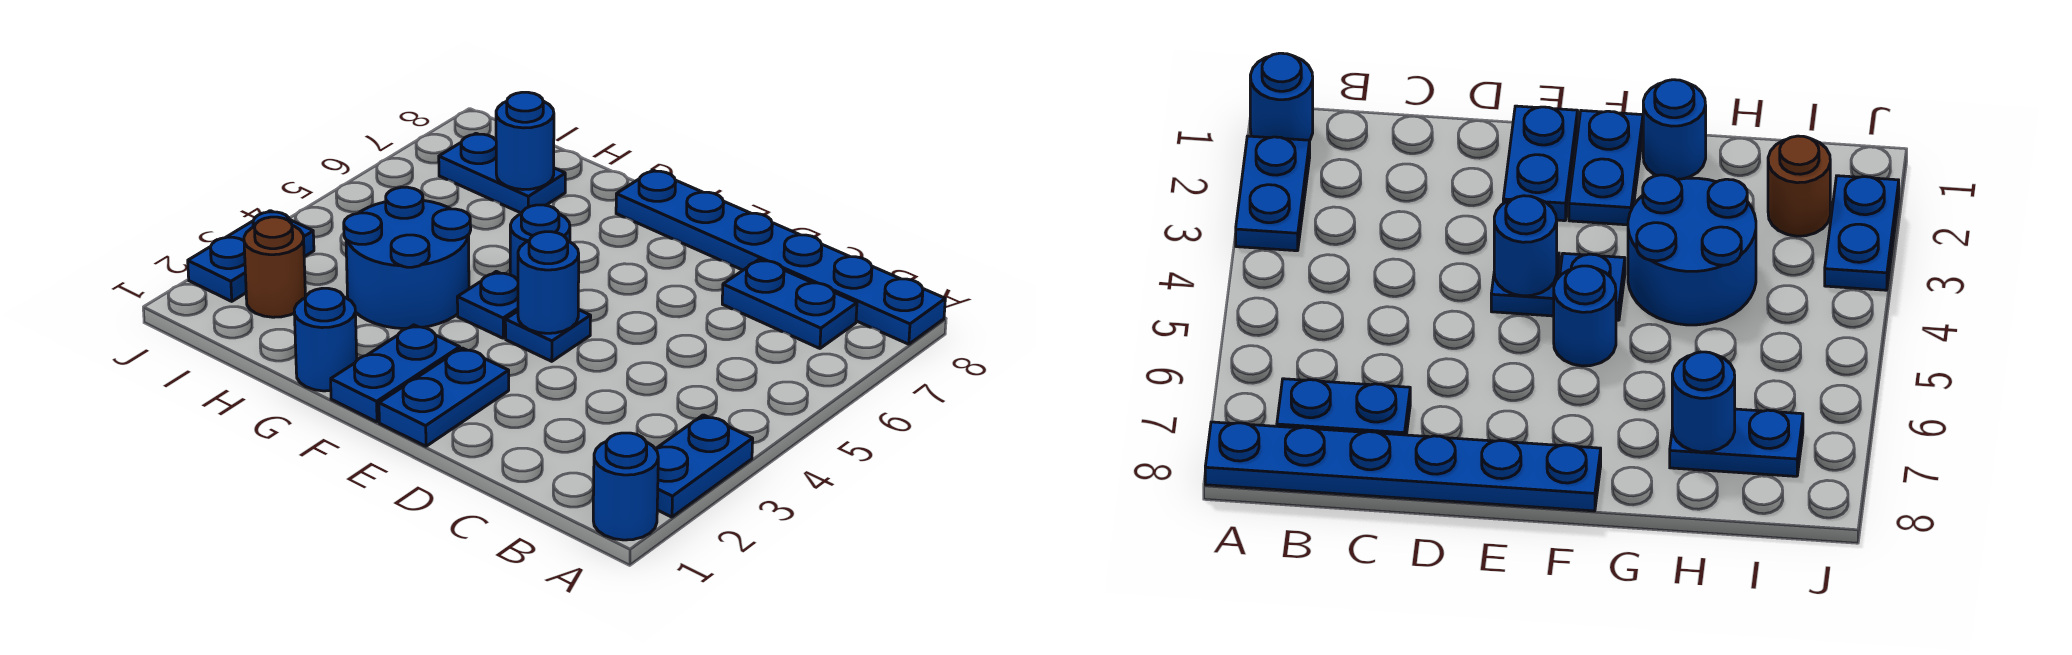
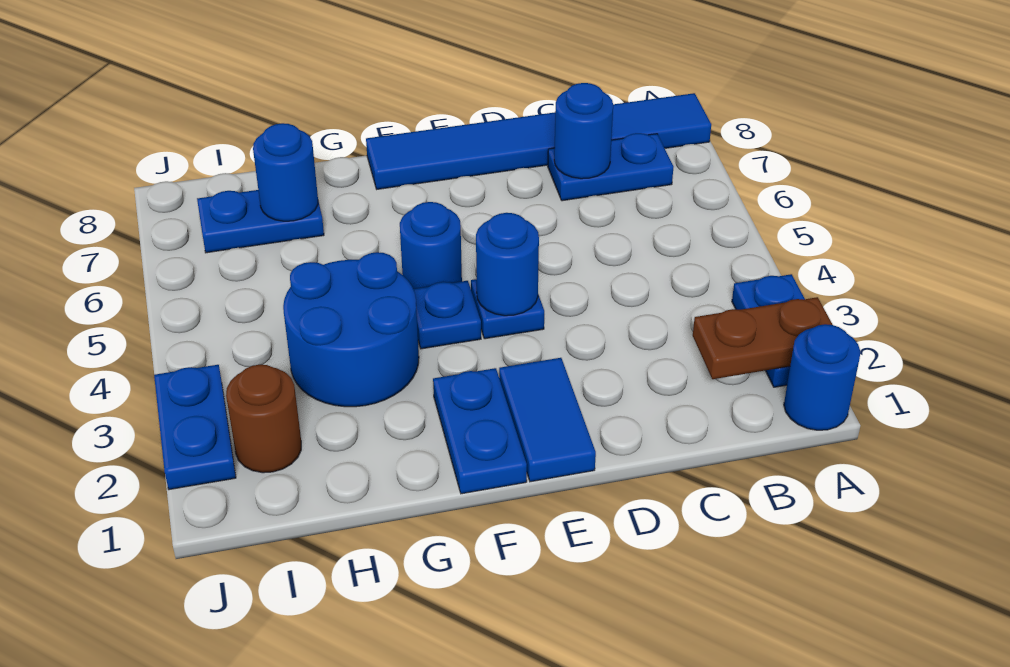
none -> brown plate A2:B2 level 2
blue plate A8:F8 level 1 -> blue tile A8:F8 level 1
blue plate E1:E2 level 1 -> blue tile E1:E2 level 1
blue round brick G1 level 1 -> blue round brick C7 level 2

